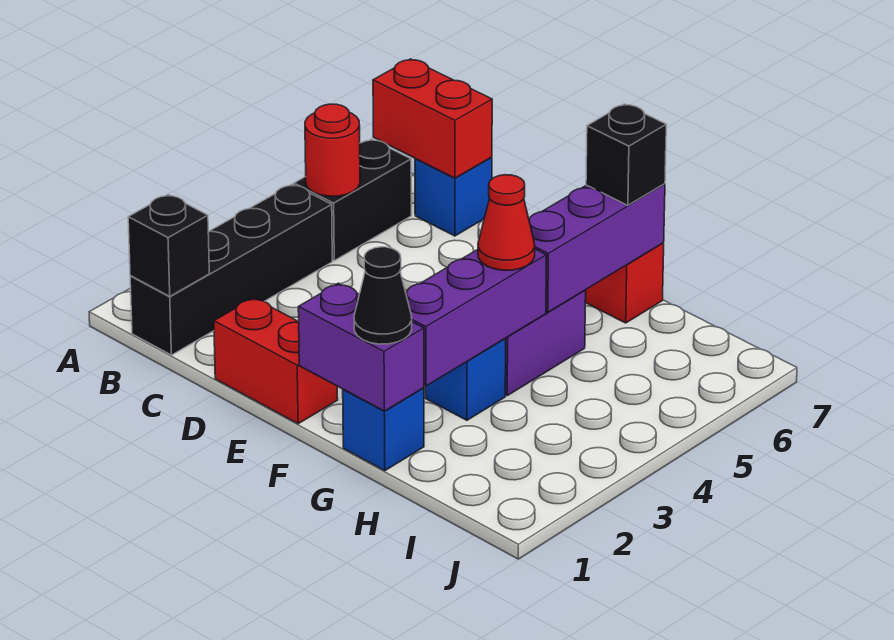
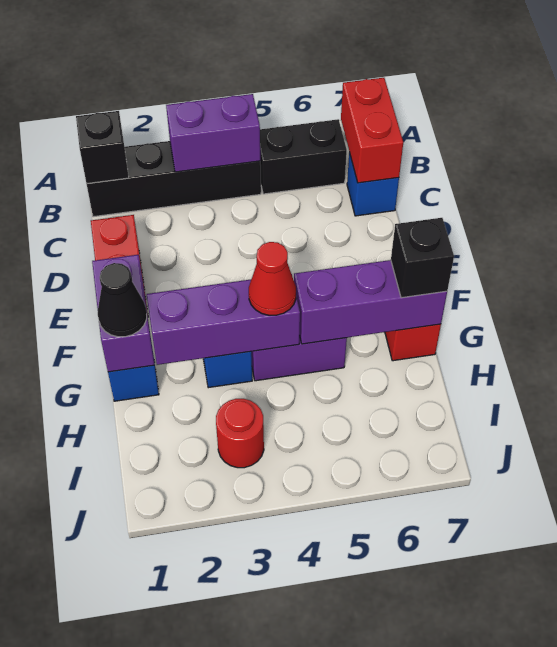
none -> purple brick B3:B4 level 2
red round brick B5 level 2 -> red round brick I3 level 1

